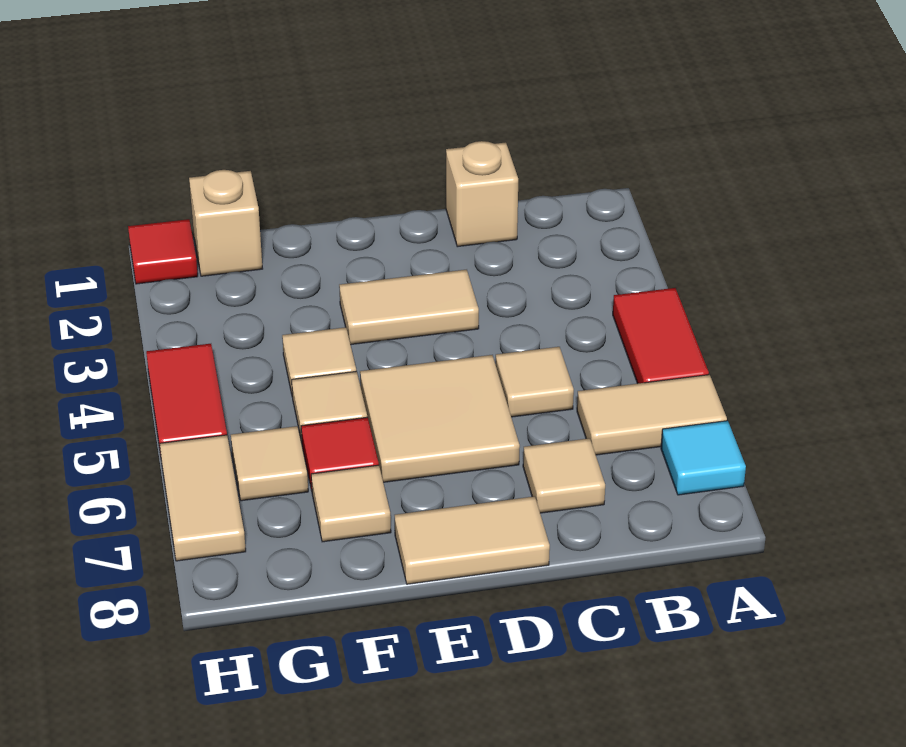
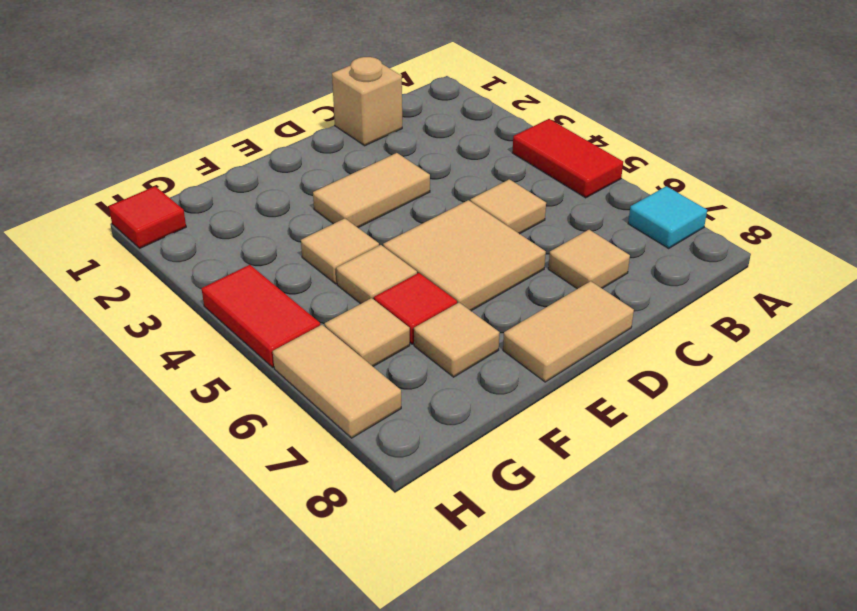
tan tile A6:B6 level 1 -> none
tan brick G1 level 1 -> none

